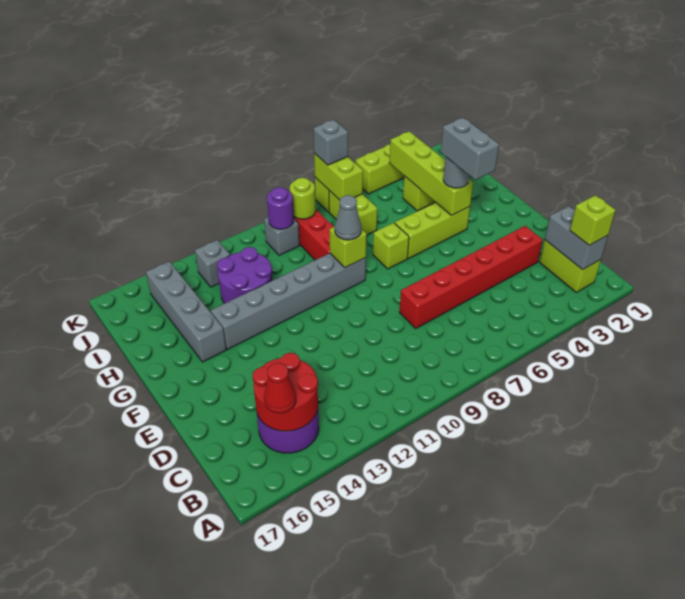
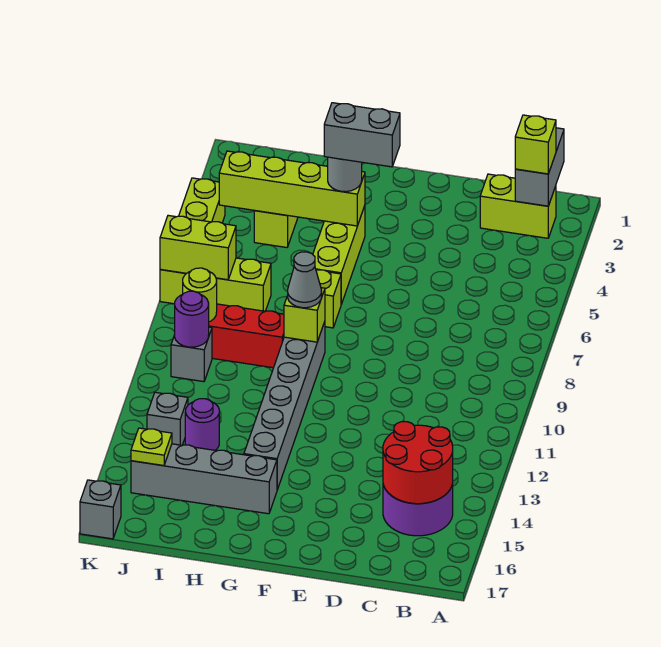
grey brick B2:C2 level 2 -> grey brick B1:B2 level 2
red cone B15 level 3 -> none
red brick D3:D8 level 1 -> none
purple round brick H12:I13 level 1 -> purple round brick I13 level 1
none -> lime plate J15 level 2
grey brick K7 level 3 -> grey brick K17 level 1

